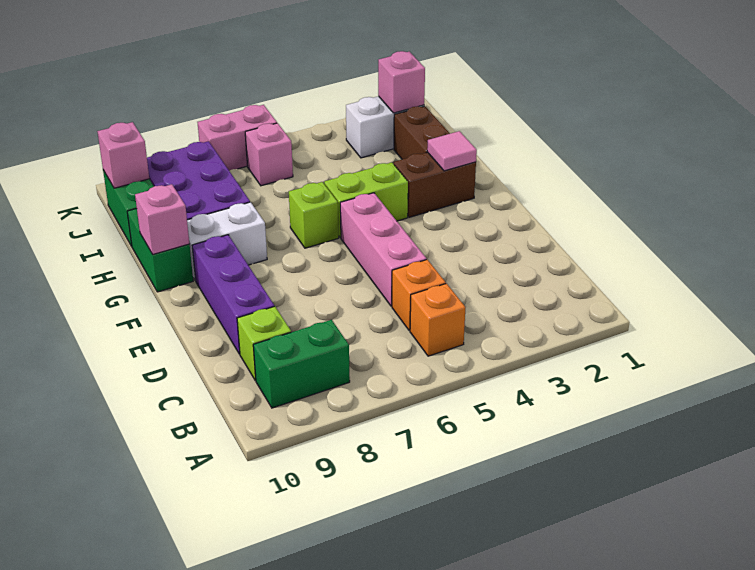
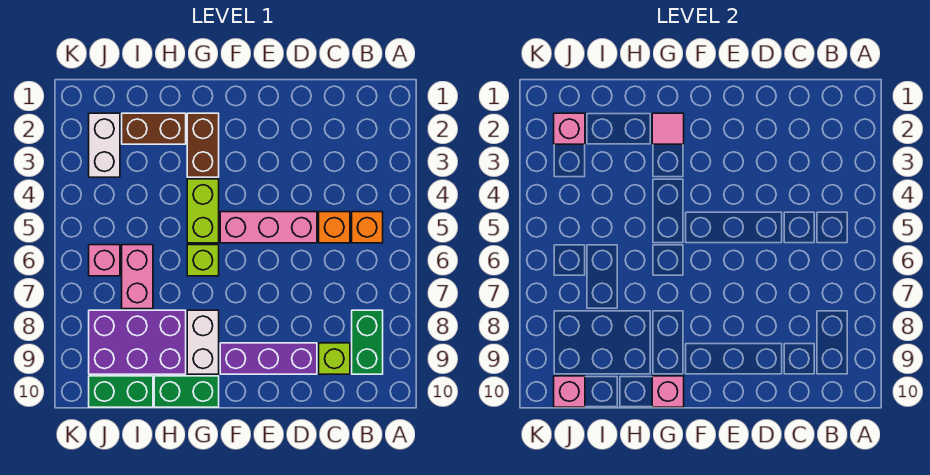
pink brick K6:K7 level 1 -> pink brick I6:I7 level 1

